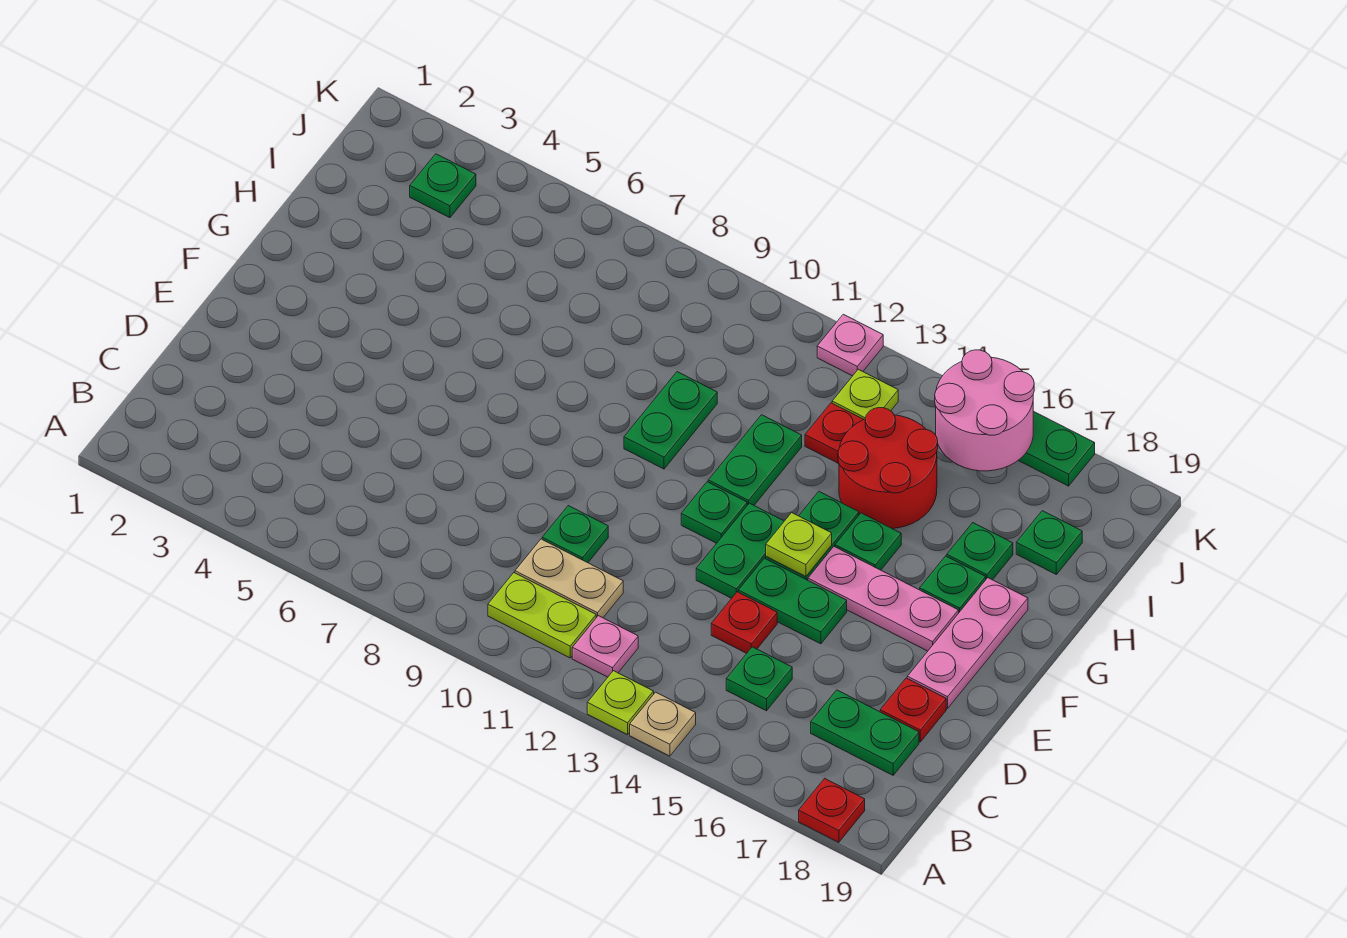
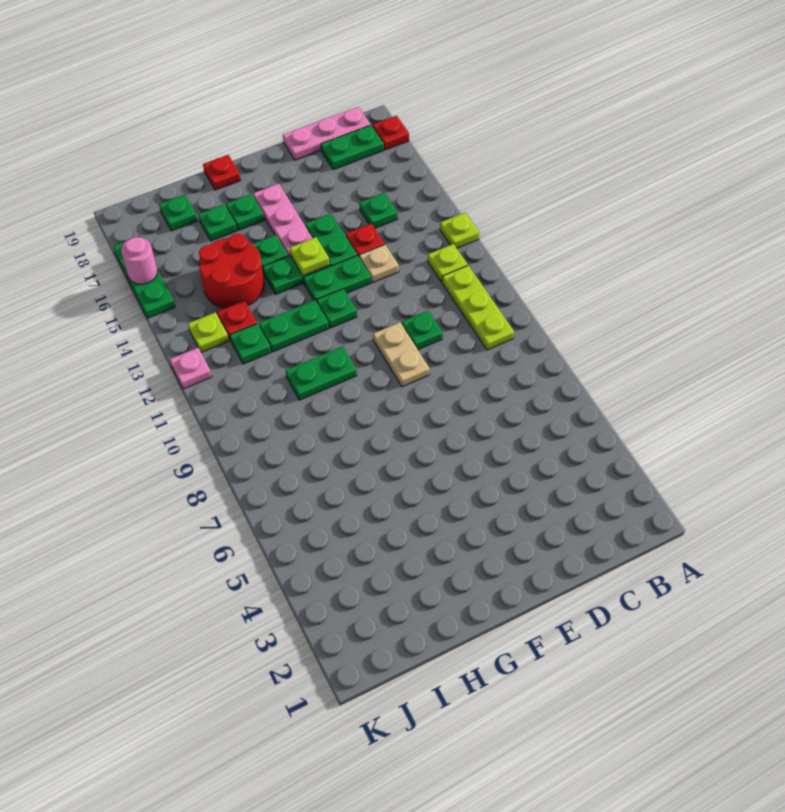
tan plate A14 level 1 -> tan plate D13 level 1
lime plate B10:B11 level 1 -> lime plate B9:B11 level 1
pink plate B12 level 1 -> lime plate B12 level 1
tan plate C10:C11 level 1 -> tan plate E9:E10 level 1
green plate C17:C18 level 1 -> green plate B18:C18 level 1
red plate D18 level 1 -> red plate G19 level 1
pink plate E18:G18 level 1 -> pink plate B19:D19 level 1
green plate J3 level 1 -> green plate I12 level 1
pink round brick J15:K16 level 2 -> pink round brick K16 level 2

